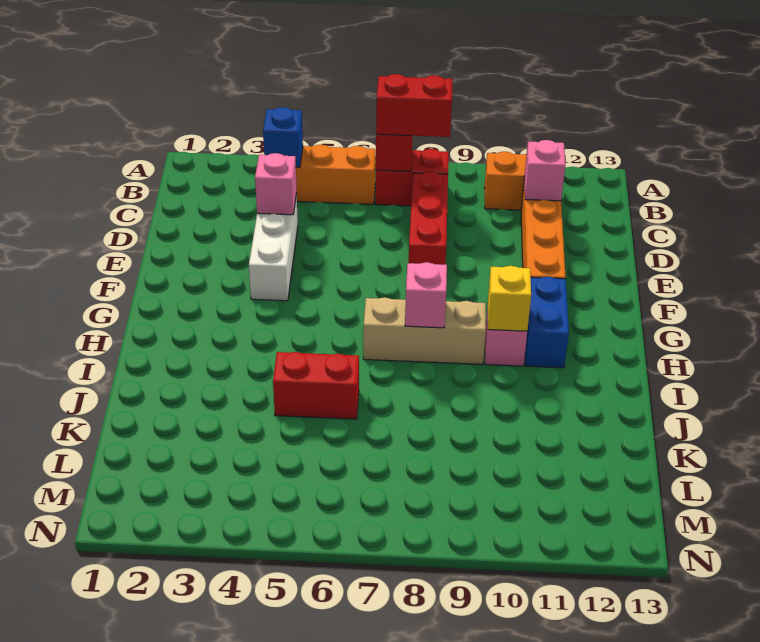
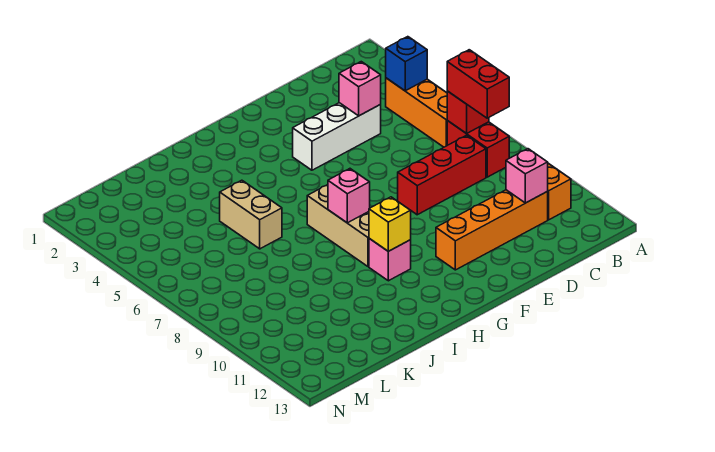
blue brick G11:H11 level 1 -> none
red brick J5:J6 level 1 -> tan brick J5:J6 level 1

